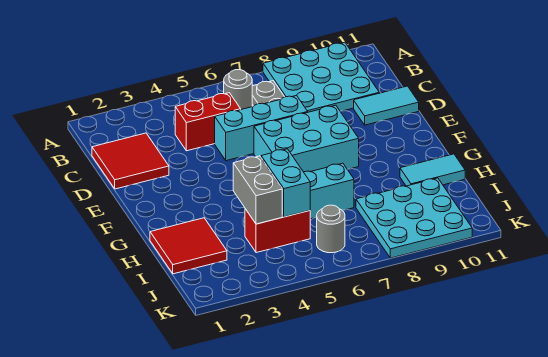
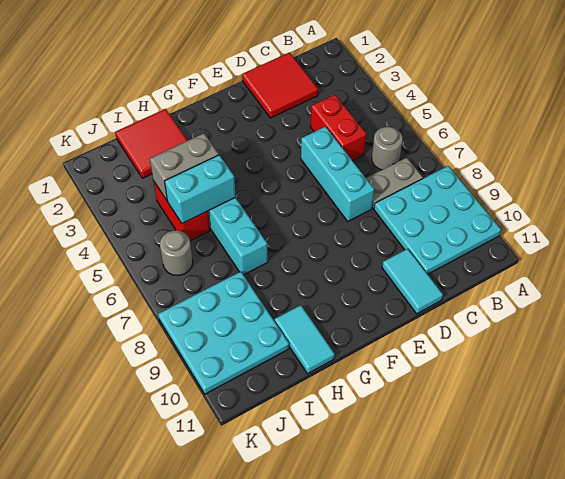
cyan brick E6:F8 level 1 -> none

